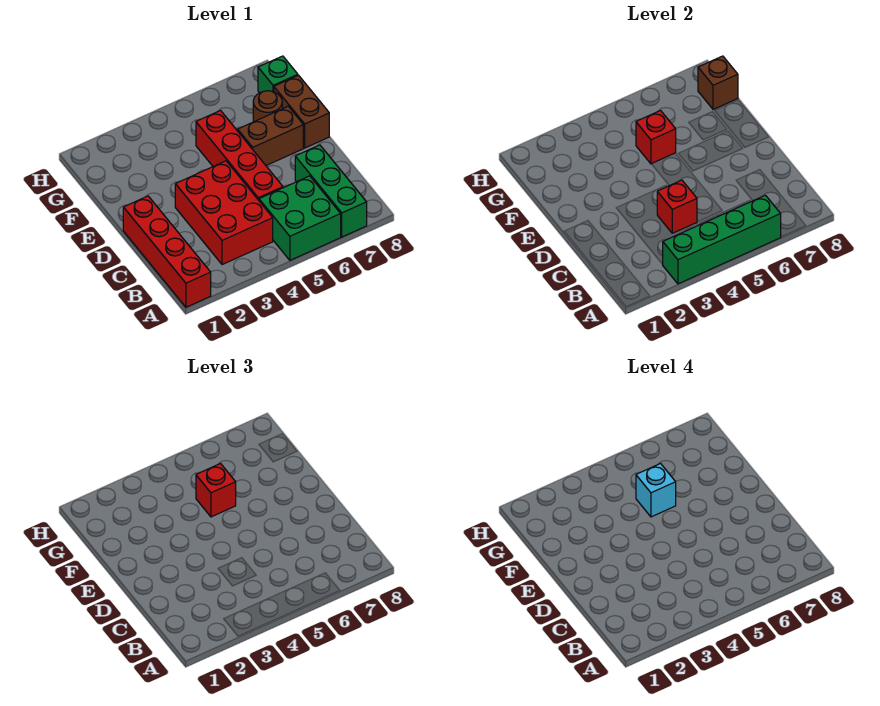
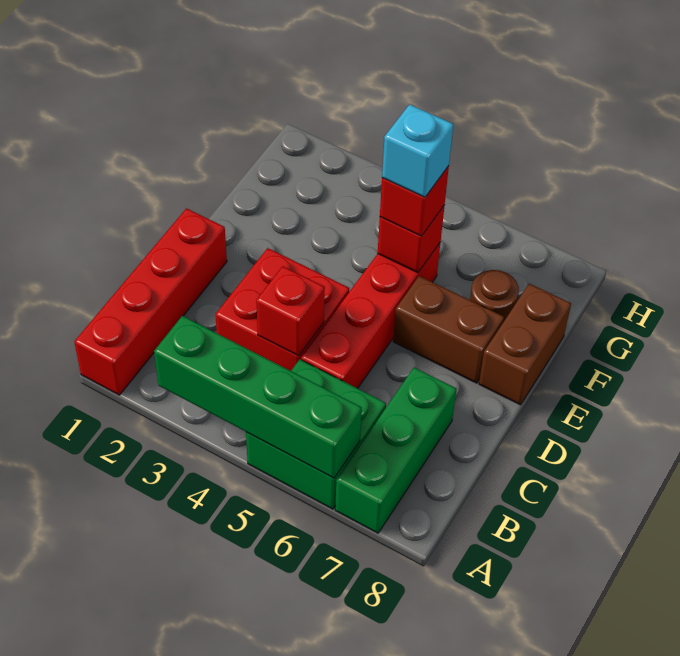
red brick B3:D4 level 1 -> red brick C3:D4 level 1
green brick G8 level 1 -> none
brown brick G8 level 2 -> none

